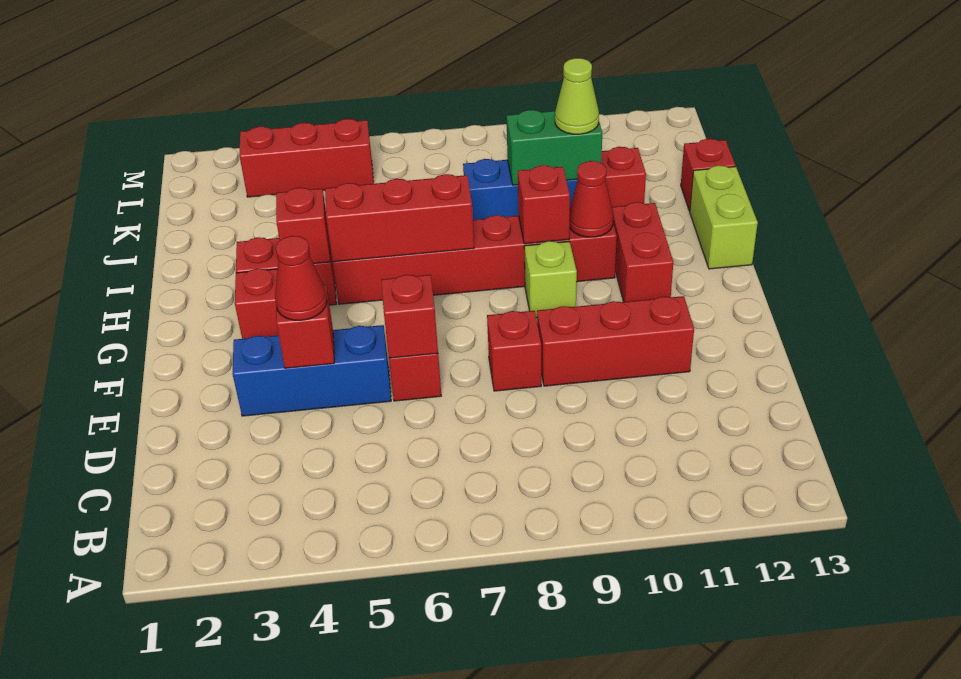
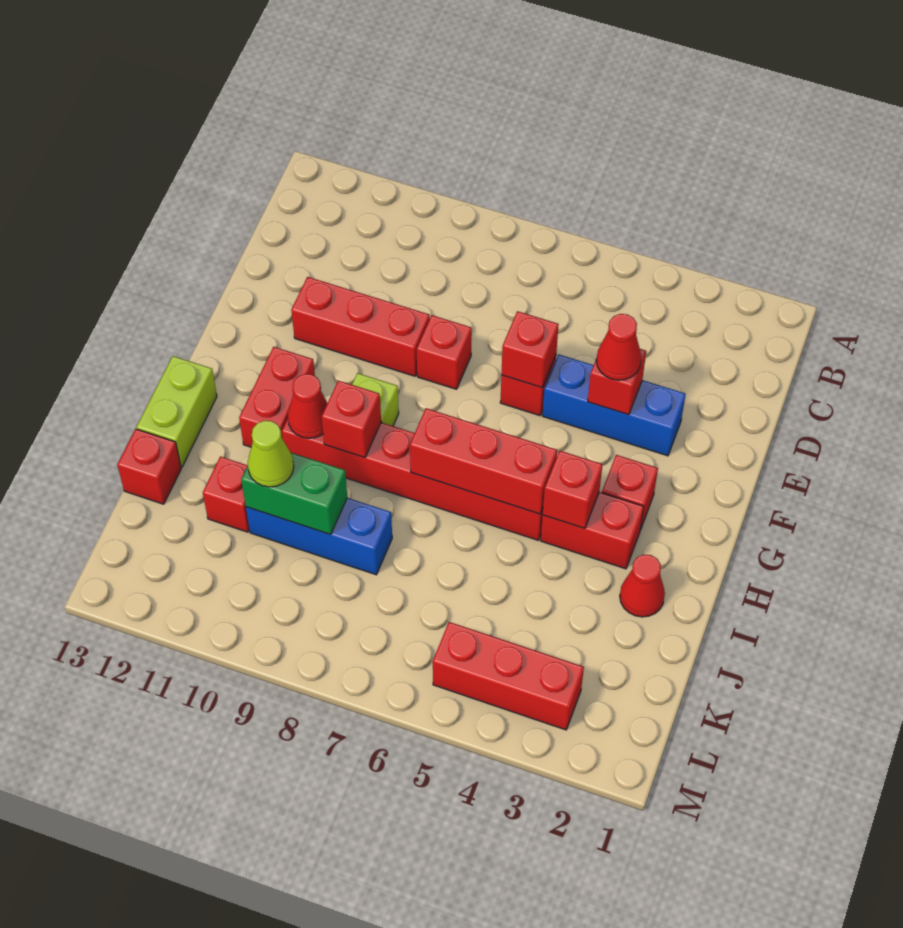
none -> red cone I2 level 1

